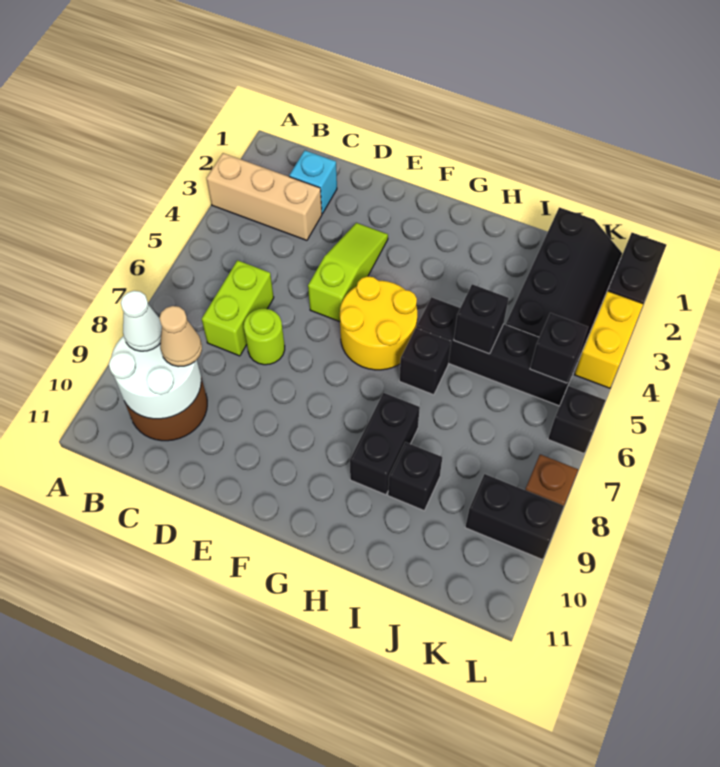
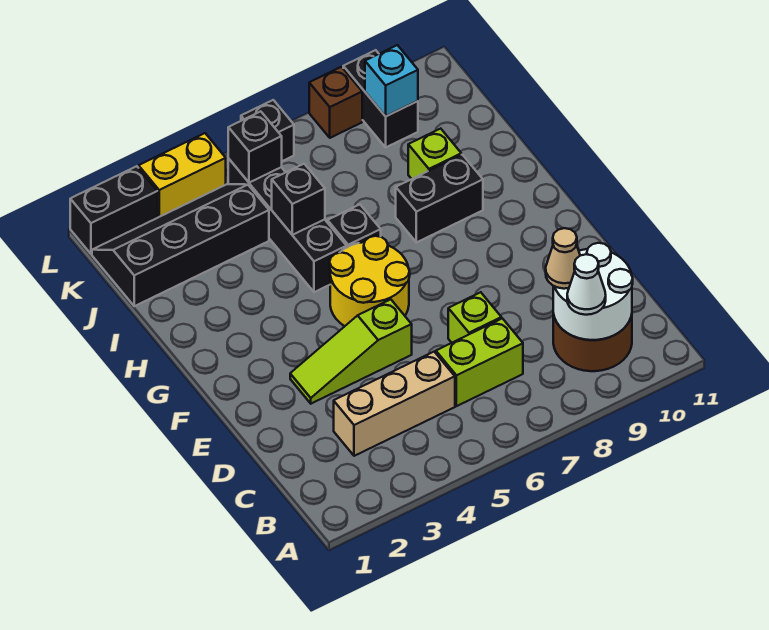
tan brick A3:C3 level 1 -> tan brick C3:C5 level 1
cyan brick C2 level 1 -> cyan brick K9 level 2
lime round brick D7 level 1 -> lime brick D7 level 1
black brick I9 level 1 -> lime brick I9 level 1

